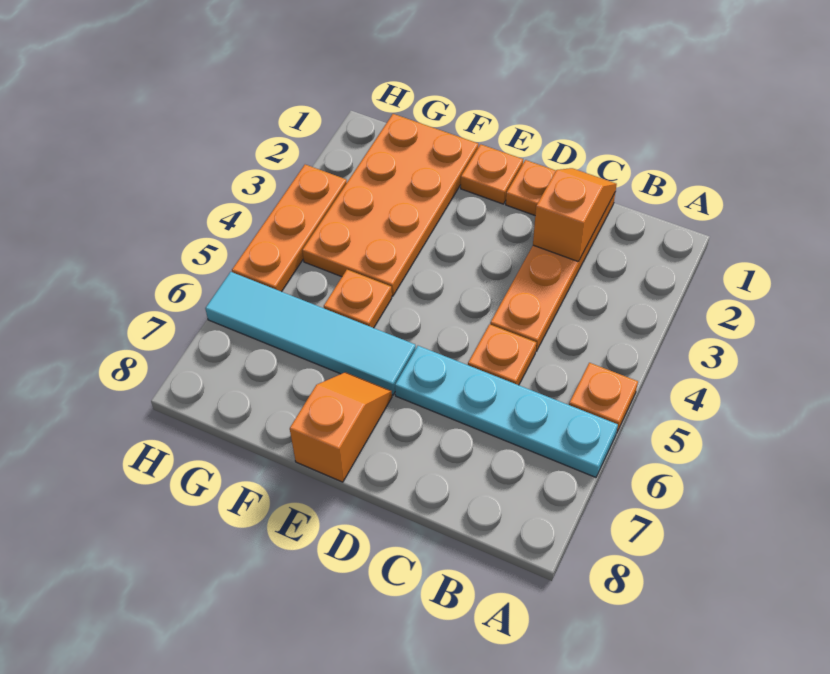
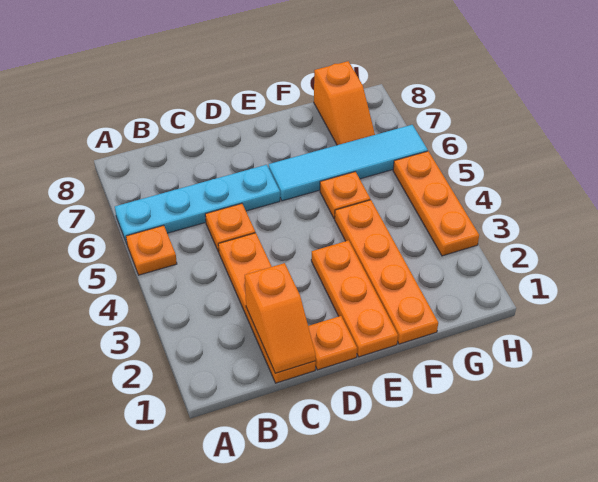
orange plate E1 level 1 -> orange plate E1:E3 level 1
orange slope E7:E8 level 1 top 8 -> orange slope G7:G8 level 1 top 8
orange plate F1:G4 level 1 -> orange plate F1:F4 level 1

